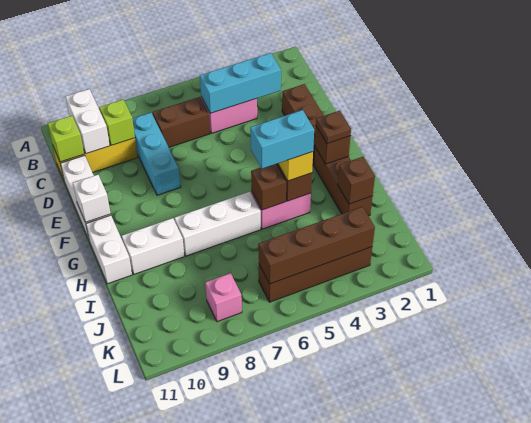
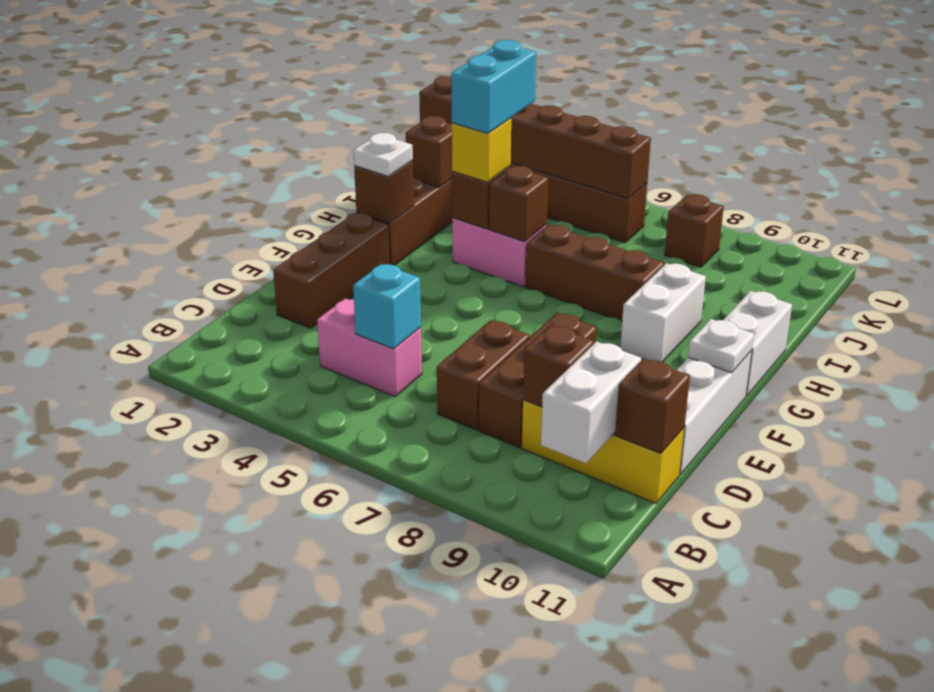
cyan brick C3:C5 level 2 -> cyan brick C5 level 2
brown brick C6:C7 level 1 -> brown brick C7:D7 level 1
cyan brick C8:E8 level 1 -> brown brick C8:E8 level 1
lime brick C9 level 2 -> brown brick C9 level 2
lime brick C11 level 2 -> brown brick C11 level 2
white brick F11 level 2 -> white plate F11 level 2
brown plate G2 level 3 -> white plate G2 level 3
cyan brick H4:H5 level 4 -> cyan brick H4:I4 level 4
white brick H6:H8 level 1 -> brown brick H6:H8 level 1
white brick H9:H10 level 1 -> white brick G9:H9 level 1
brown brick K3:K6 level 2 -> brown brick K1:K6 level 2
pink brick K8 level 1 -> brown brick K8 level 1

